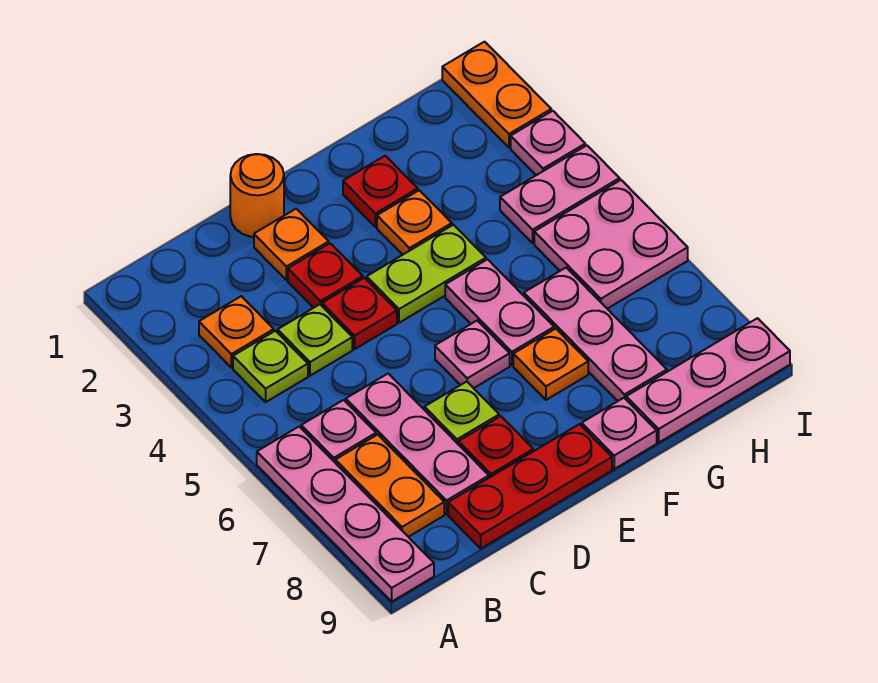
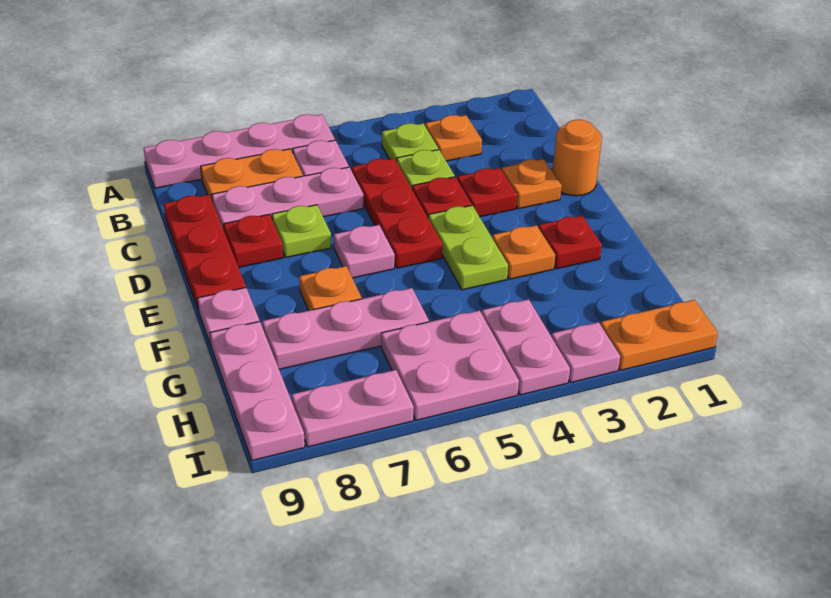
none -> red plate C5:E5 level 1
pink plate F5:F6 level 1 -> pink plate I7:I8 level 1

